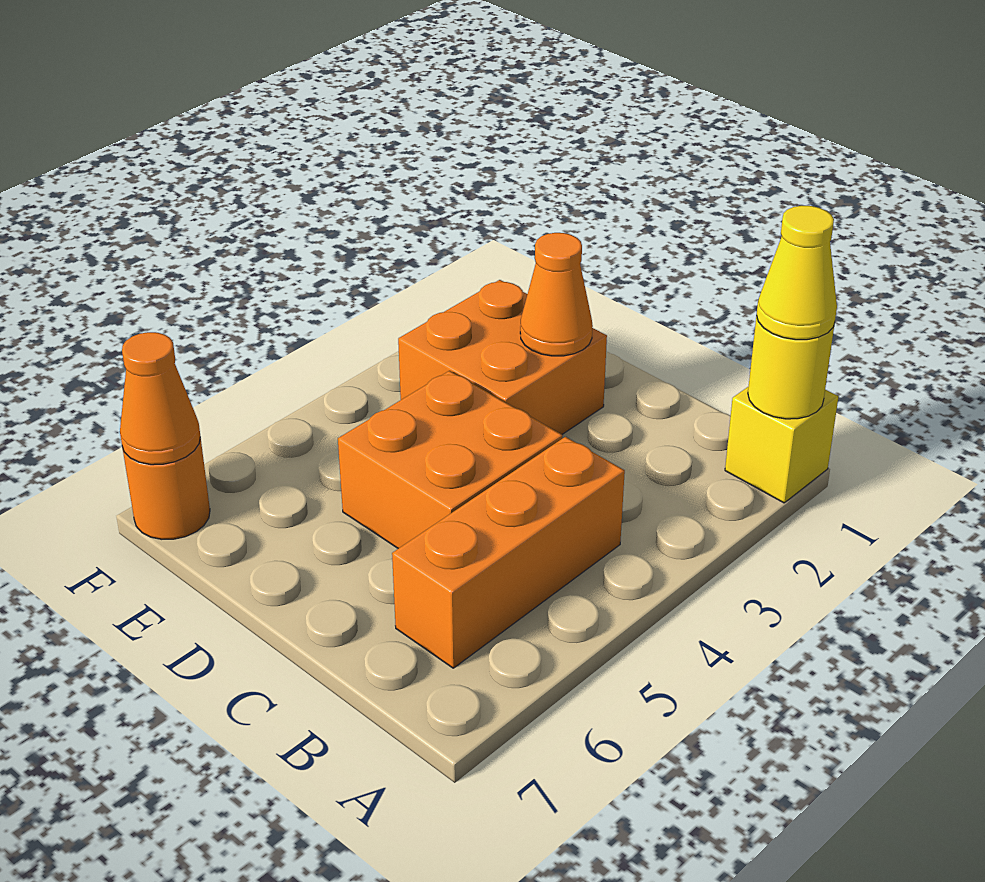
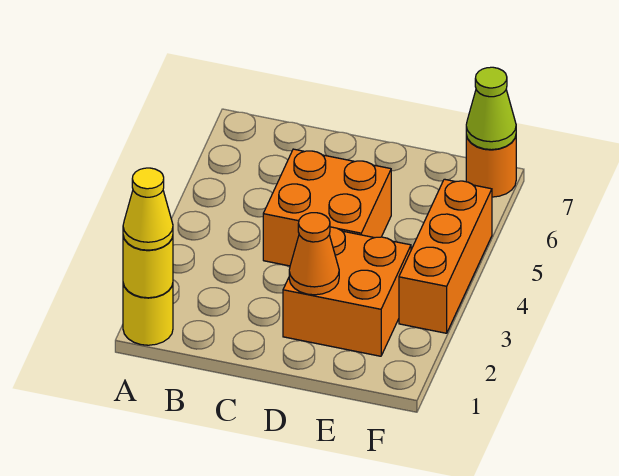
yellow brick A1 level 1 -> yellow round brick A1 level 1
orange brick B4:B6 level 1 -> orange brick F3:F5 level 1
orange cone F7 level 2 -> lime cone F7 level 2

